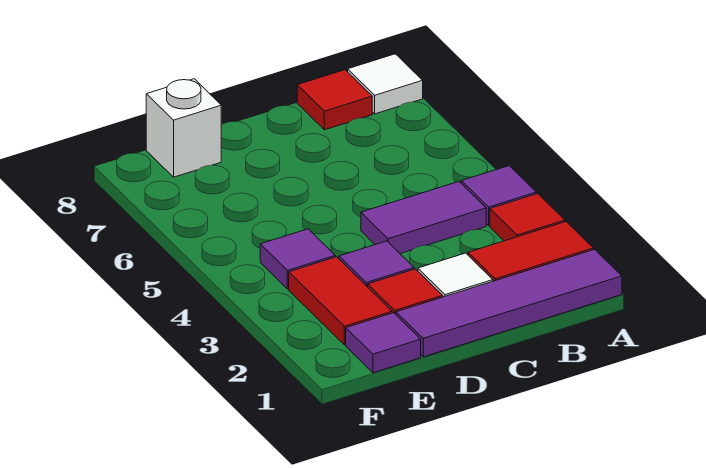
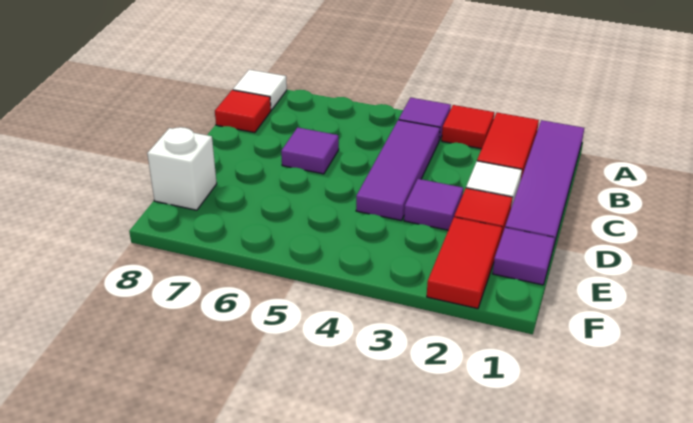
purple tile B4:C4 level 1 -> purple tile B4:D4 level 1
red tile E2:E3 level 1 -> red tile E2:F2 level 1
purple tile E4 level 1 -> purple tile C6 level 1

